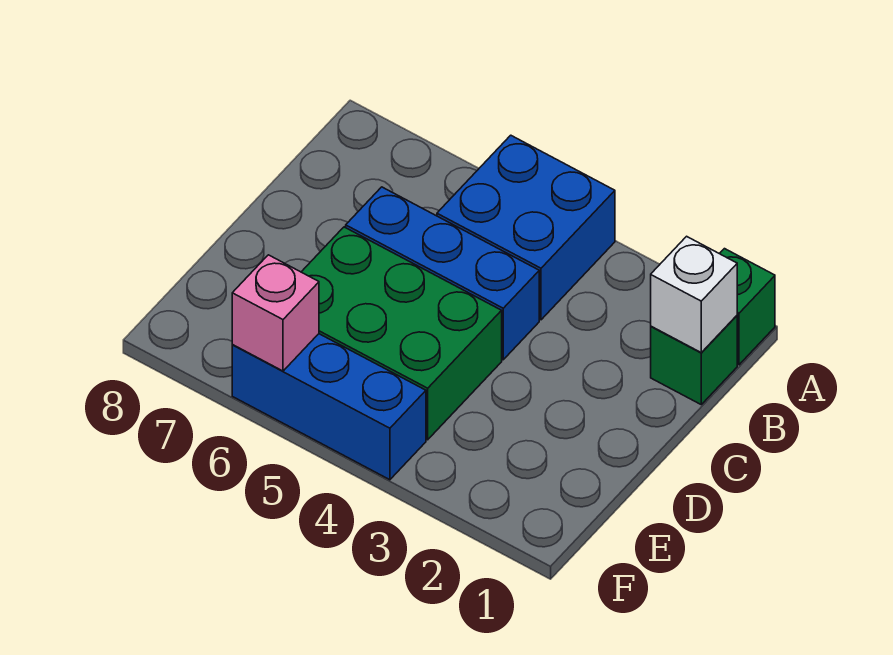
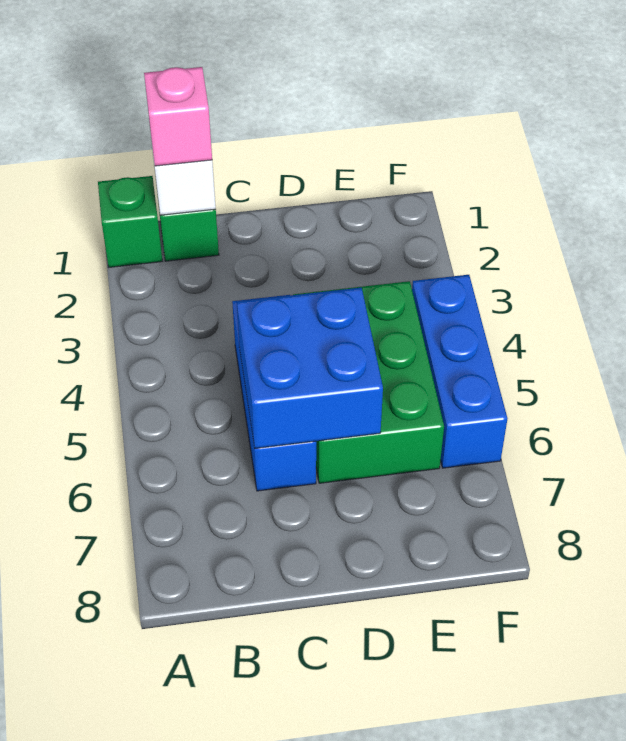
blue brick A4:B5 level 1 -> blue brick C5:D6 level 2
pink brick F6 level 2 -> pink brick B1 level 3

